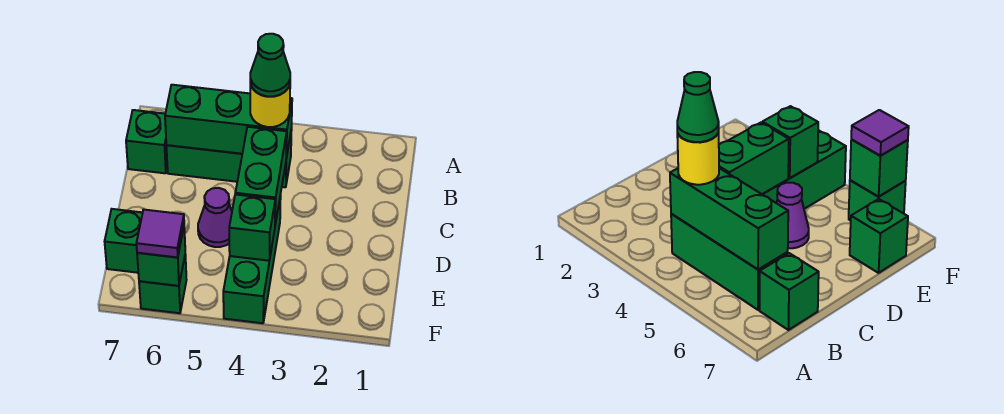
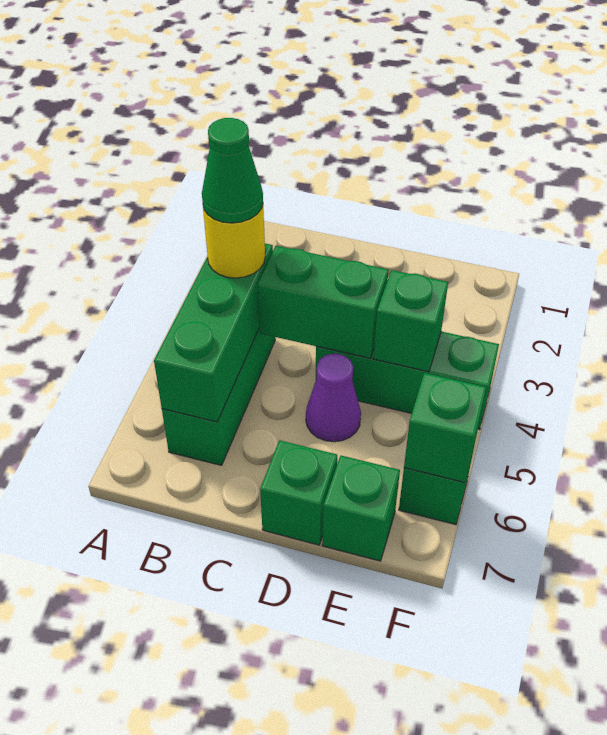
green brick B7 level 1 -> green brick D7 level 1
purple tile F6 level 3 -> none

